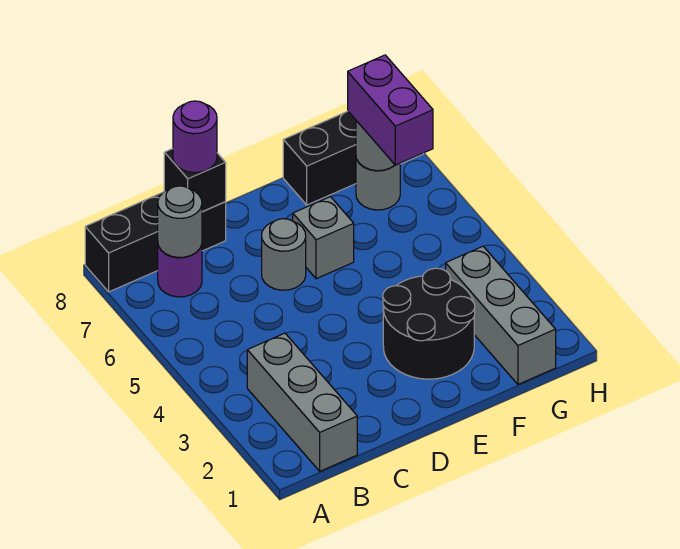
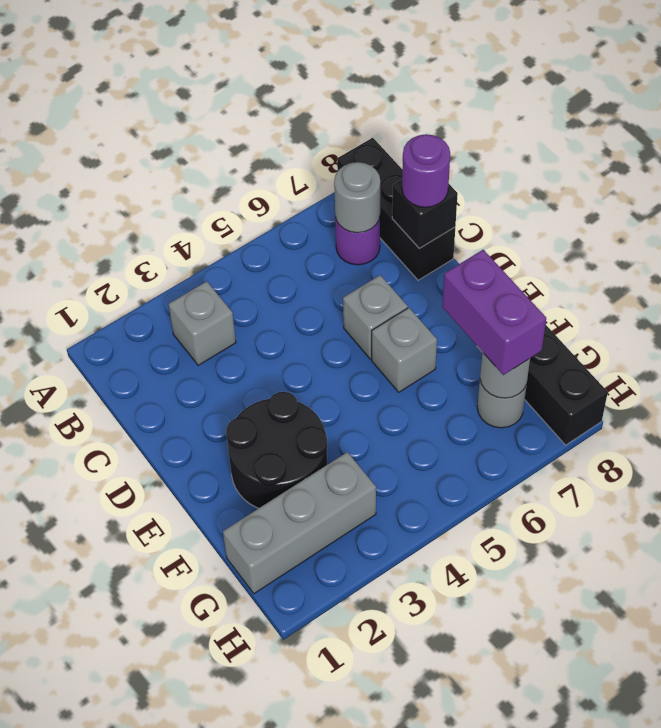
grey brick B1:B3 level 1 -> grey brick B3 level 1
grey round brick D6 level 1 -> grey brick D6 level 1
purple brick G6:G7 level 3 -> purple brick F7:G7 level 3

